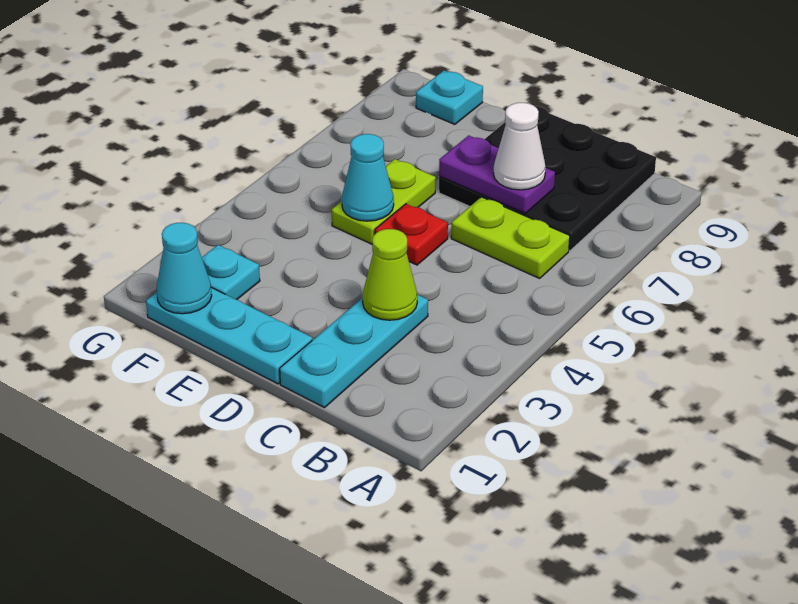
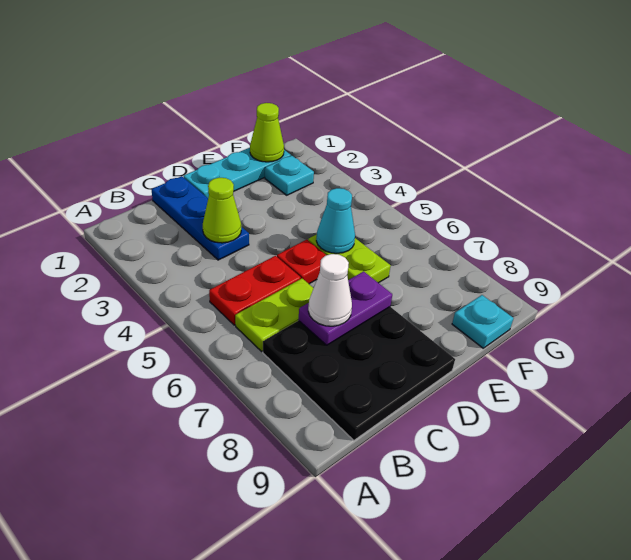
none -> red plate B5:C5 level 1
cyan plate C1:C3 level 1 -> blue plate C1:C3 level 1
cyan cone F1 level 2 -> lime cone F1 level 2

